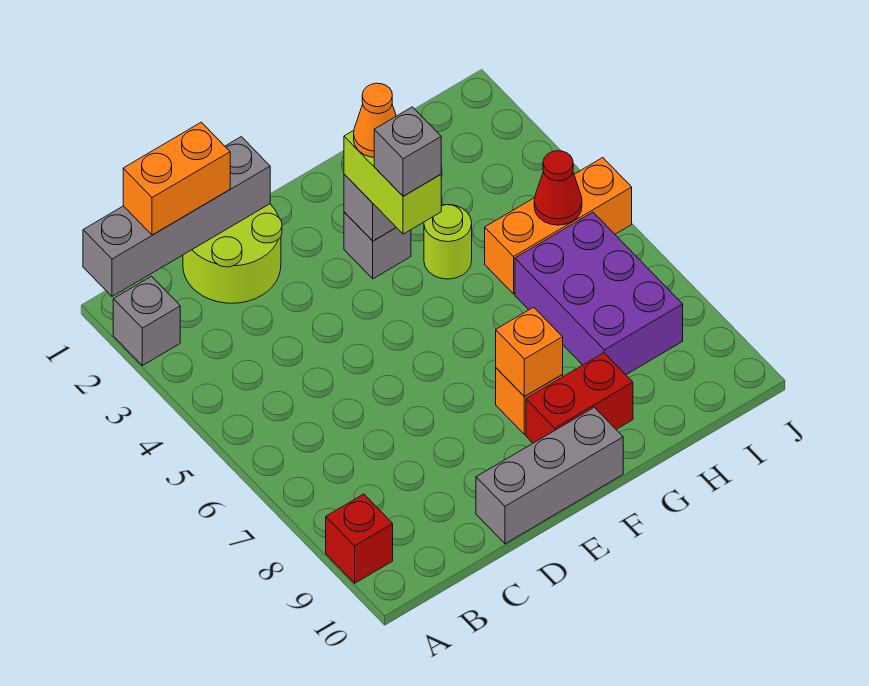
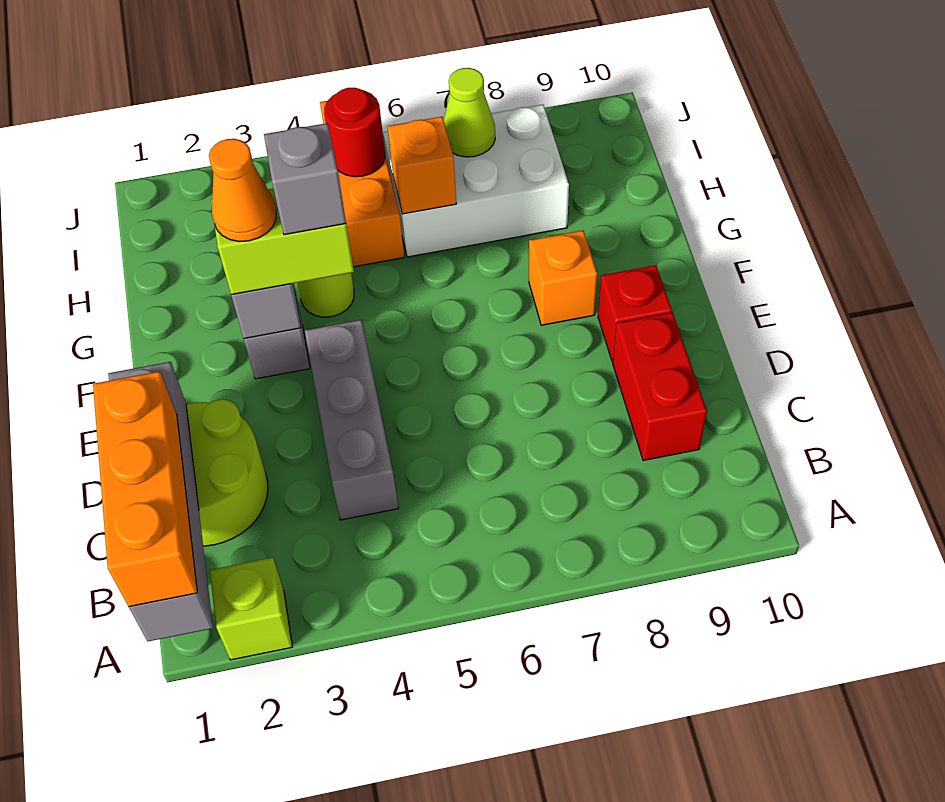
grey brick A2 level 1 -> lime brick A2 level 1
red brick A9 level 1 -> red brick E9 level 1
orange brick B1:C1 level 3 -> orange brick A1:C1 level 3
grey brick D10:F10 level 1 -> grey brick C4:E4 level 1
orange brick F8 level 2 -> orange brick H6 level 2
red brick F9:G9 level 1 -> red brick C9:D9 level 1
purple brick H6:I8 level 1 -> white brick H6:I8 level 1
red cone I5 level 2 -> red round brick I5 level 2
none -> lime cone I7 level 2

